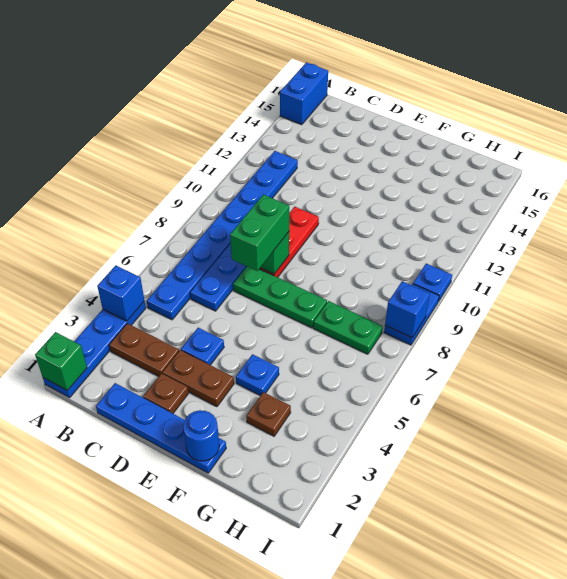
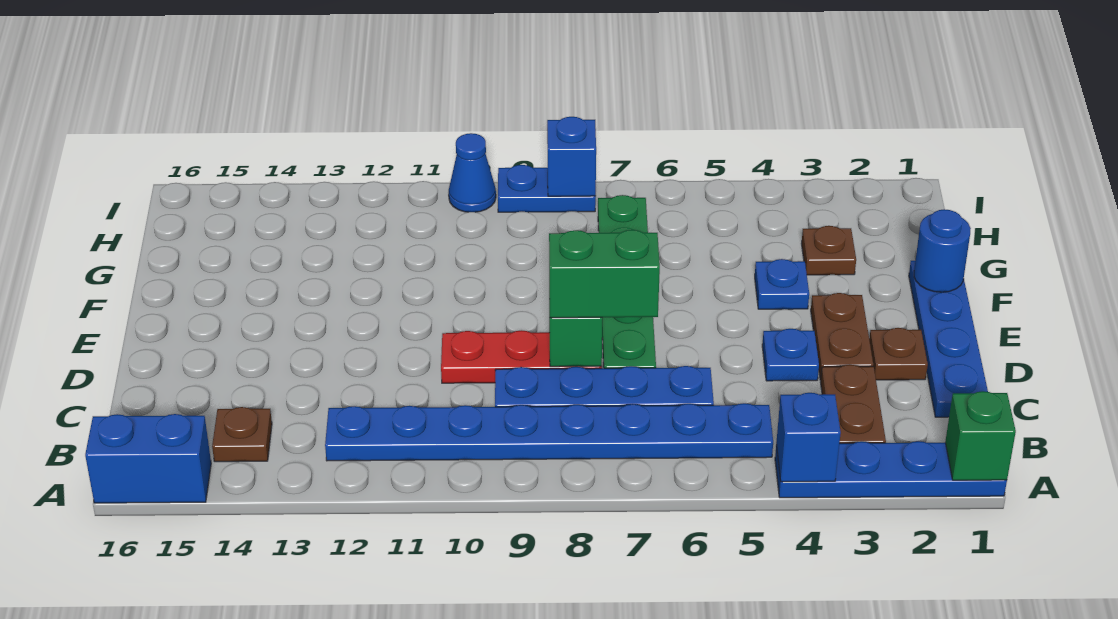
none -> brown plate B14 level 1
blue plate I10 level 1 -> blue cone I10 level 1

